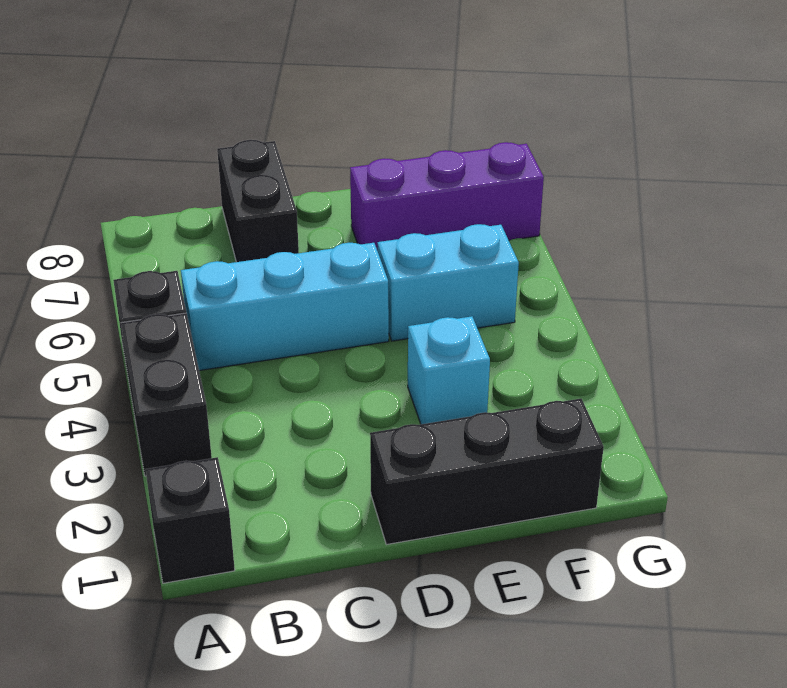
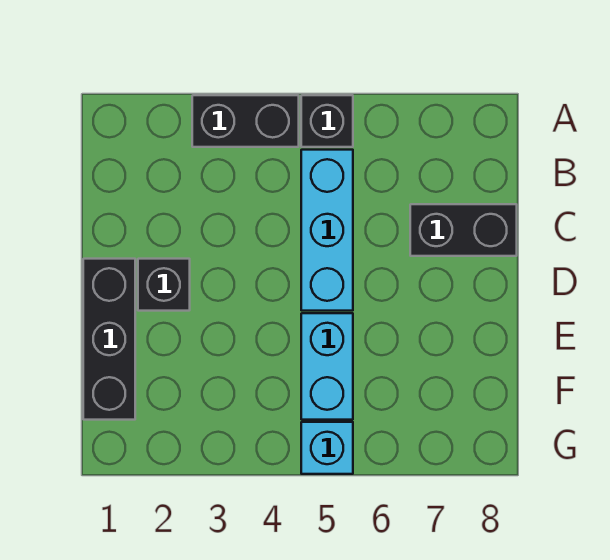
black brick A1 level 1 -> black brick D2 level 1
cyan brick E3 level 1 -> cyan brick G5 level 1
purple brick E7:G7 level 1 -> none

